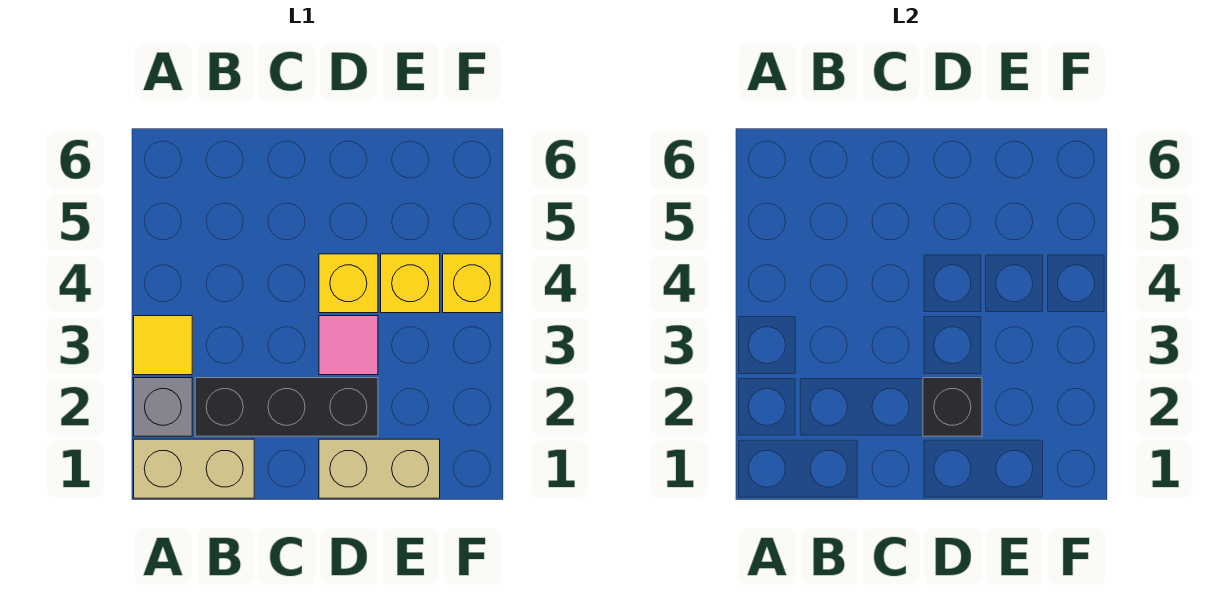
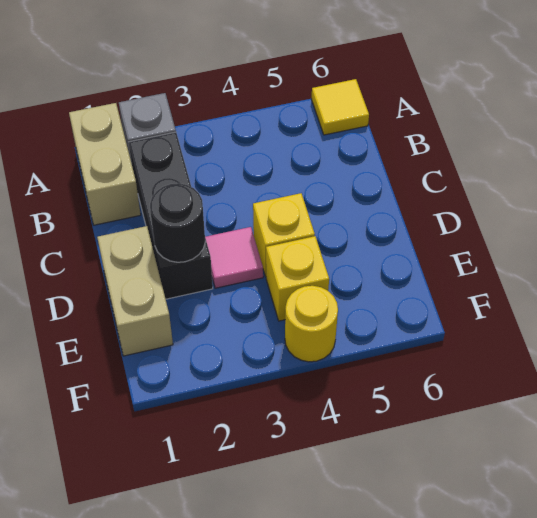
yellow tile A3 level 1 -> yellow tile A6 level 1
black brick D2 level 2 -> black round brick D2 level 2
yellow brick F4 level 1 -> yellow round brick F4 level 1

